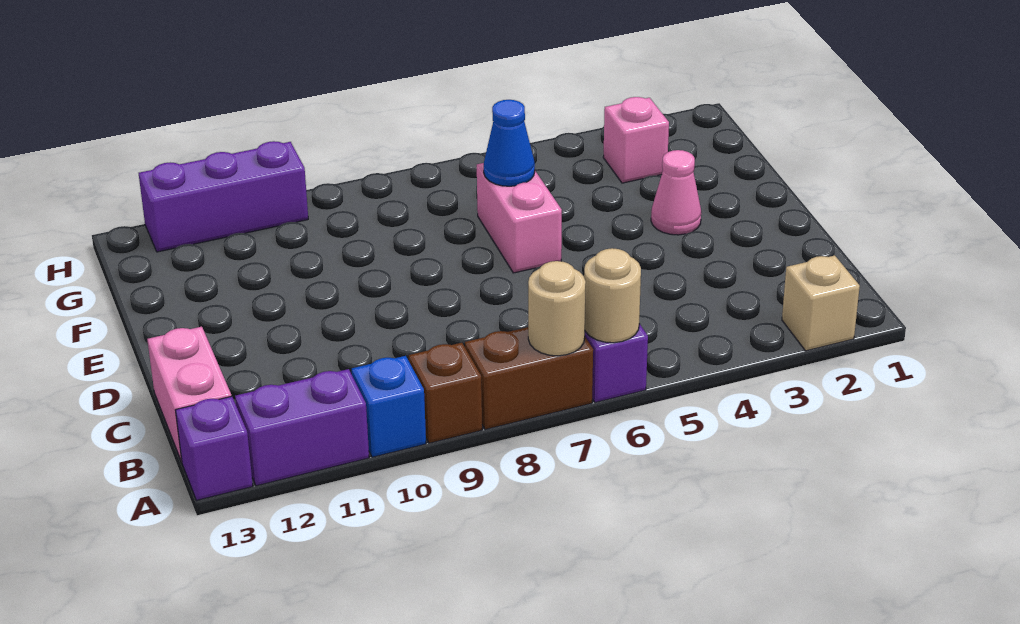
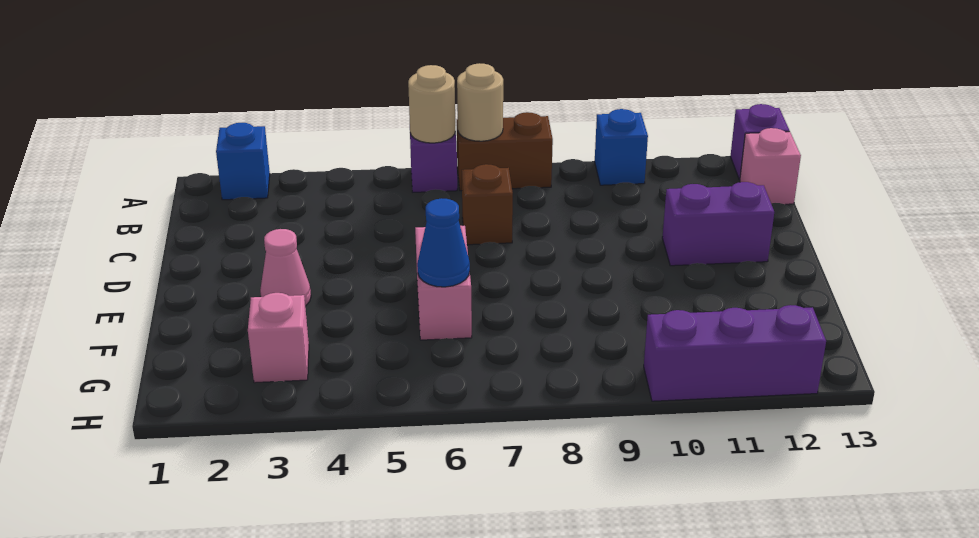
tan brick A2 level 1 -> blue brick A2 level 1
brown brick A9 level 1 -> brown brick C7 level 1
purple brick A11:A12 level 1 -> purple brick D11:D12 level 1
pink brick B13:C13 level 1 -> pink brick B13 level 1

